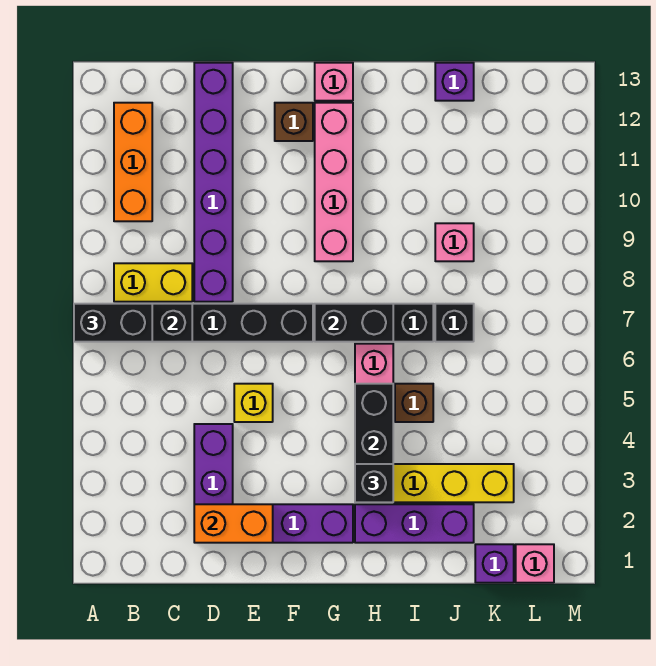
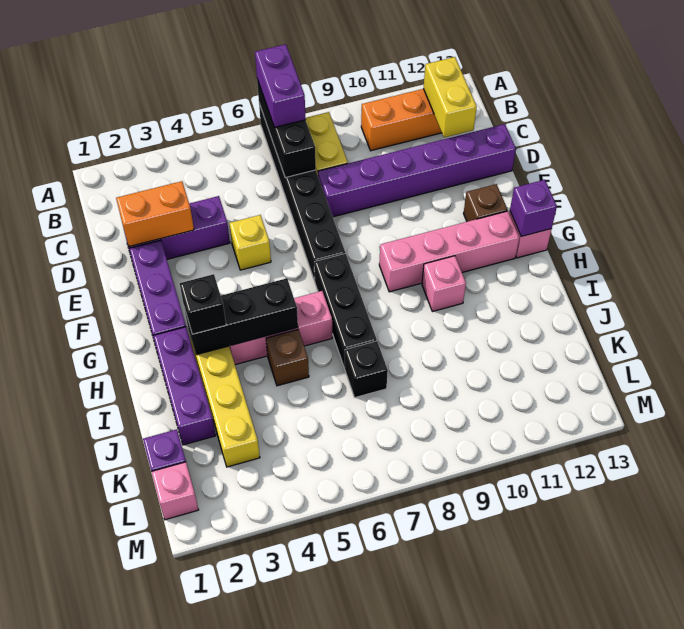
black brick A7:B7 level 3 -> purple brick A7:B7 level 3
none -> yellow brick B12:C12 level 2
orange brick D2:E2 level 2 -> orange brick D2:D3 level 2
black brick G7:H7 level 2 -> none
pink brick J9 level 1 -> pink brick H10 level 1
purple brick J13 level 1 -> purple brick G13 level 2

